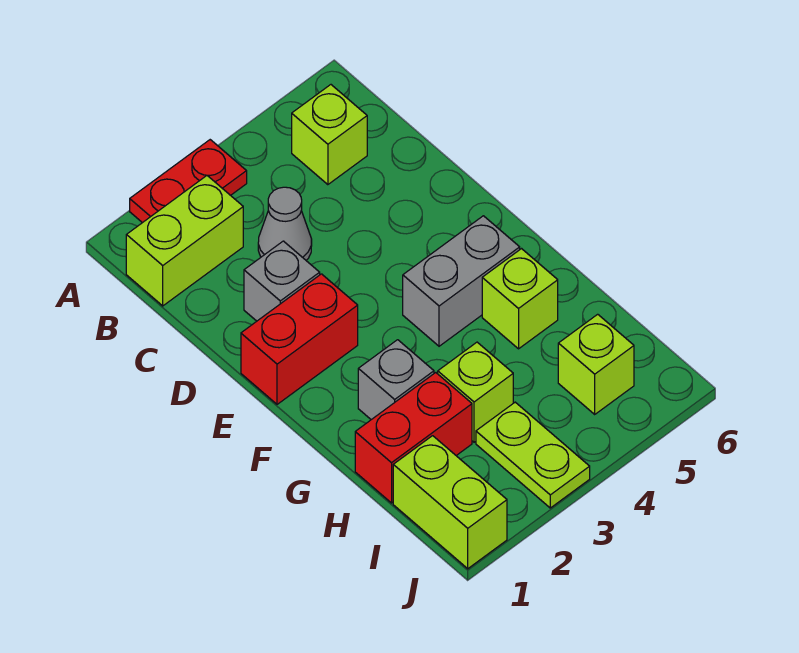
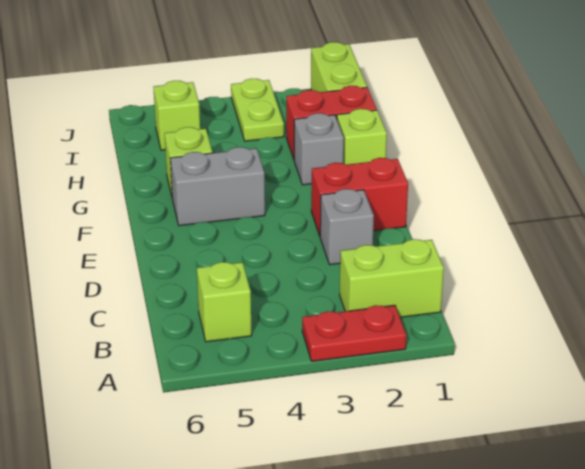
grey cone C3 level 1 -> none
lime brick H3 level 1 -> lime brick G1 level 1

